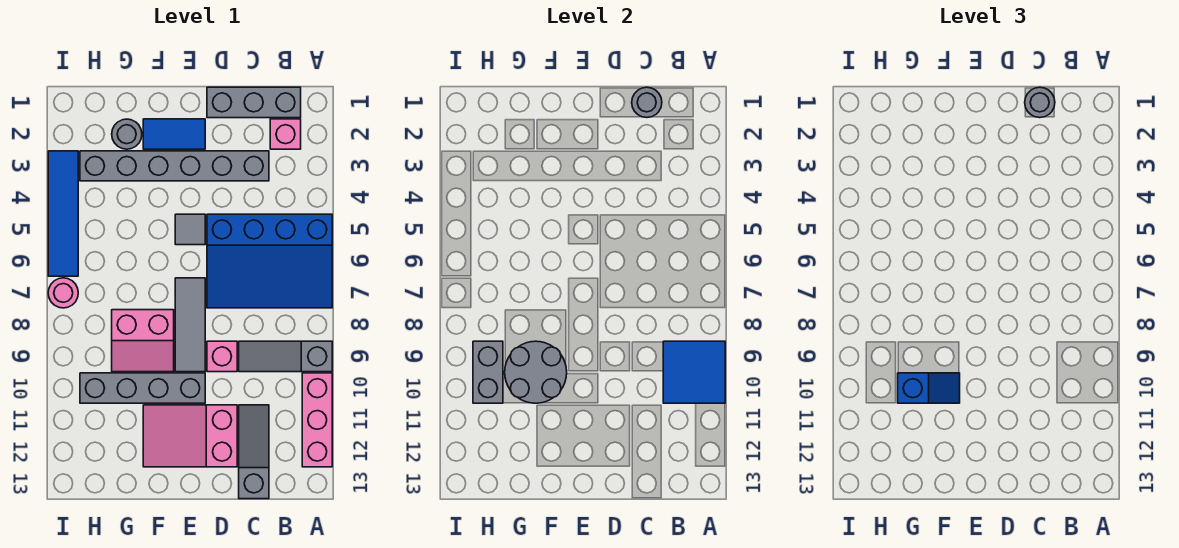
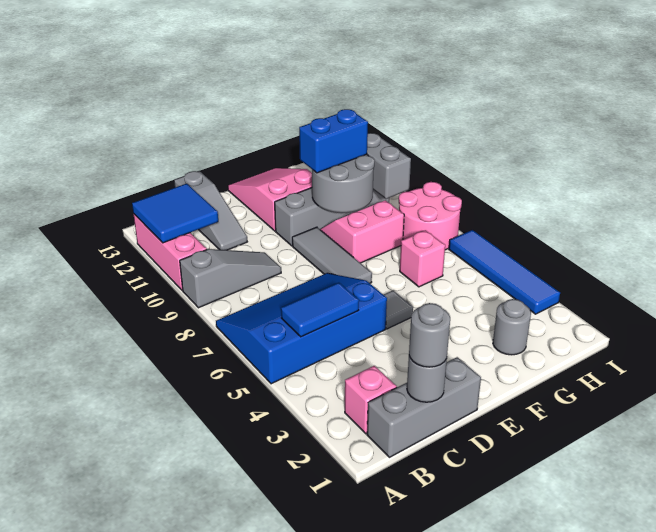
blue tile A9:B10 level 2 -> blue tile A11:B12 level 2
grey brick C3:H3 level 1 -> none
pink brick D9 level 1 -> pink brick G6 level 1
pink slope D11:F12 level 1 top D -> pink slope E11:F13 level 1 top 11
blue tile E2:F2 level 1 -> blue tile B5:C5 level 2
blue slope F10:G10 level 3 top G -> blue brick F10:G10 level 3
pink round brick I7 level 1 -> pink round brick H7:I8 level 1

